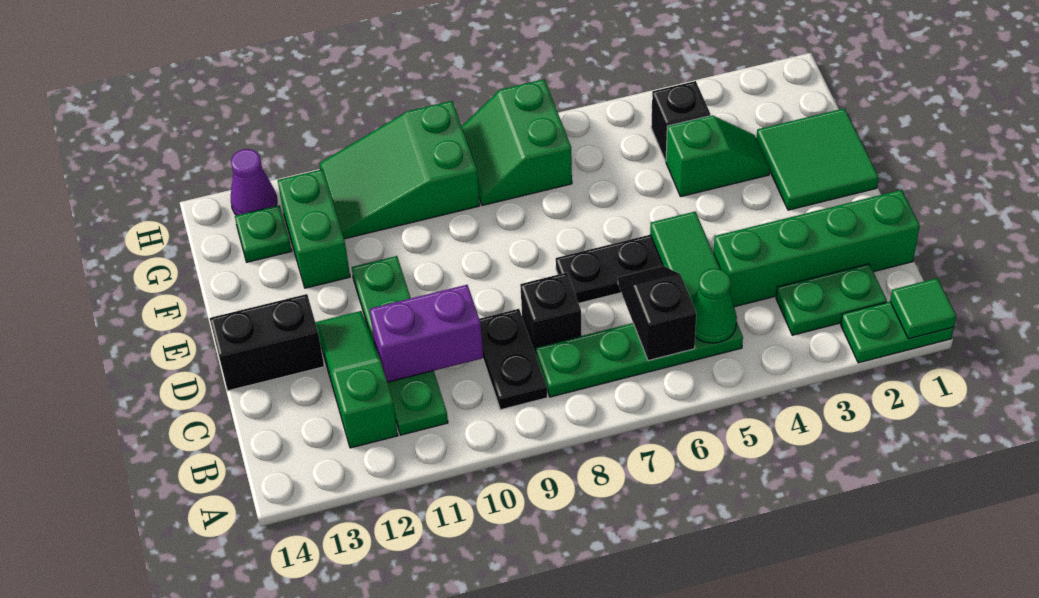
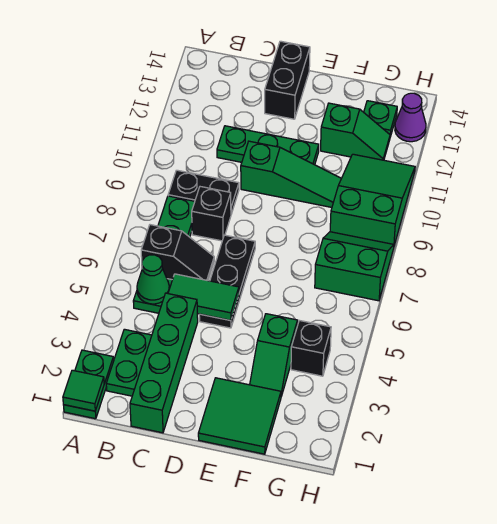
green plate B11:E11 level 1 -> green plate C11:E11 level 1
green slope B12:D12 level 1 top B -> green slope D10:F10 level 1 top D
purple brick C10:C11 level 2 -> none
green brick F12:G12 level 1 -> green slope F12:G12 level 1 top F

